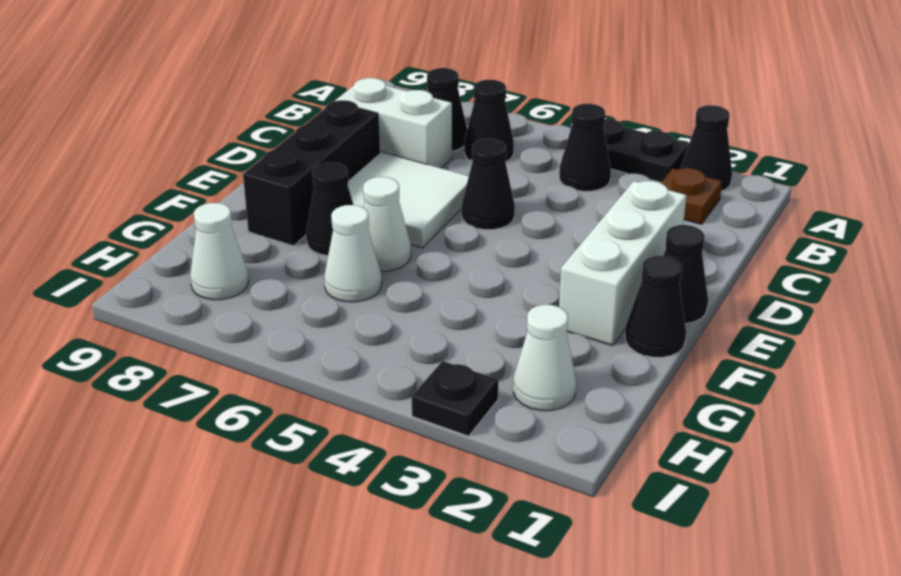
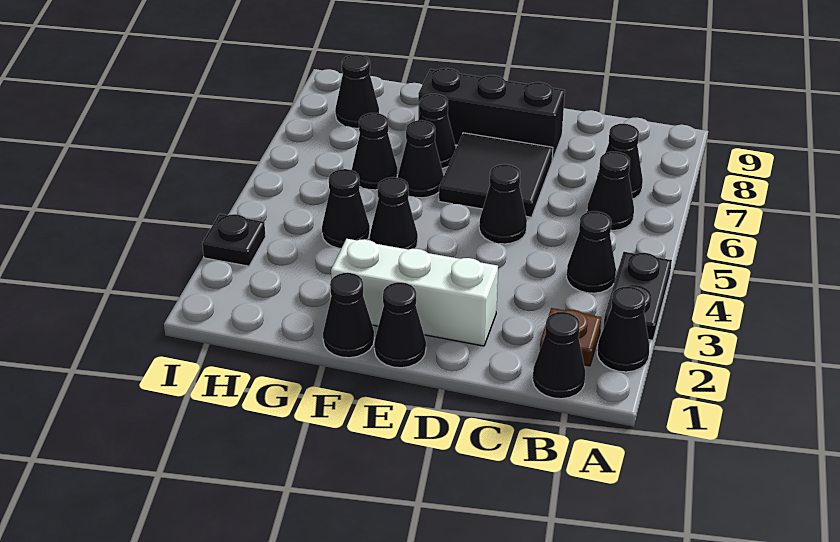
none -> black cone B1 level 1
white brick C7:C8 level 1 -> none
white tile D6:E7 level 1 -> black tile D6:E7 level 1
none -> black cone F4 level 1
white cone F6 level 1 -> black cone F6 level 1
none -> black cone G4 level 1
white cone G6 level 1 -> black cone G6 level 1
white cone H2 level 1 -> none
white cone H8 level 1 -> black cone H8 level 1

